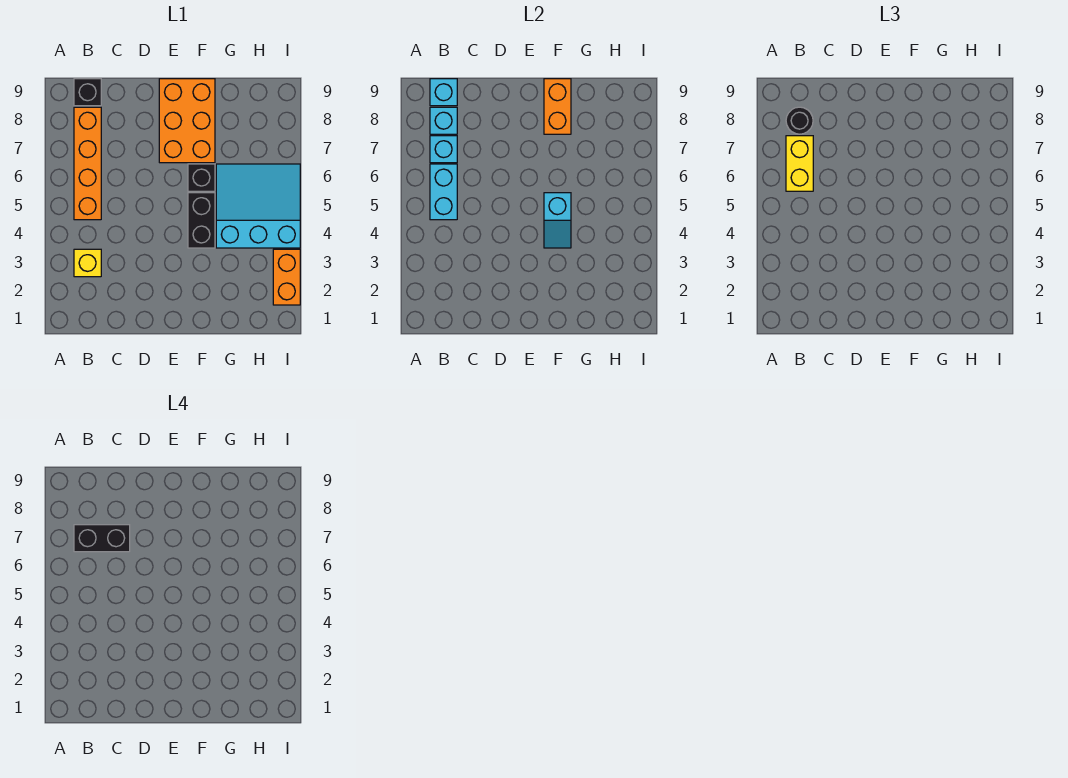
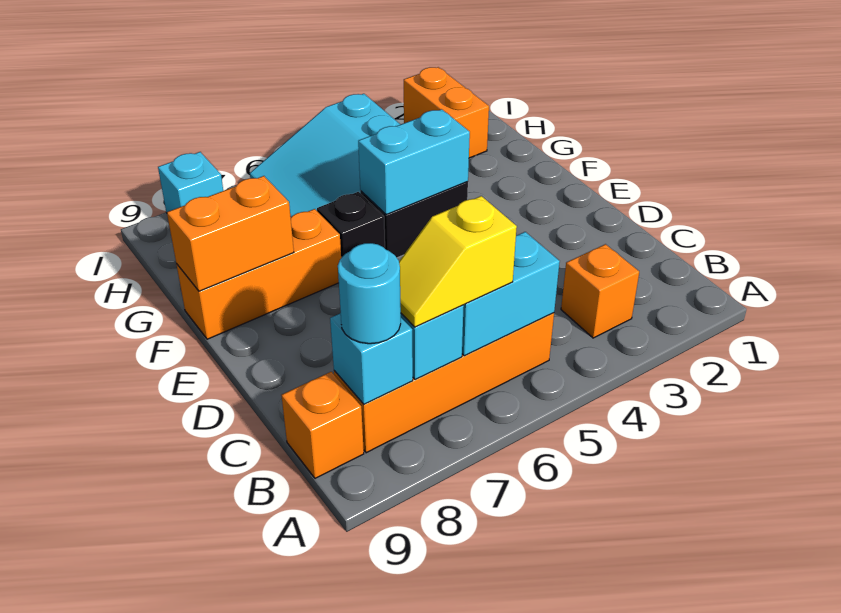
yellow brick B3 level 1 -> orange brick B3 level 1
yellow brick B6:B7 level 3 -> yellow slope B6:B7 level 3 top 6
black brick B7:C7 level 4 -> none
black round brick B8 level 3 -> cyan round brick B8 level 3
black brick B9 level 1 -> orange brick B9 level 1
cyan brick B9 level 2 -> cyan brick I8 level 1
orange brick E7:F9 level 1 -> orange brick F7:F9 level 1
cyan slope F4:F5 level 2 top 5 -> cyan brick F4:F5 level 2
orange brick I2:I3 level 1 -> orange brick H2:I2 level 1

